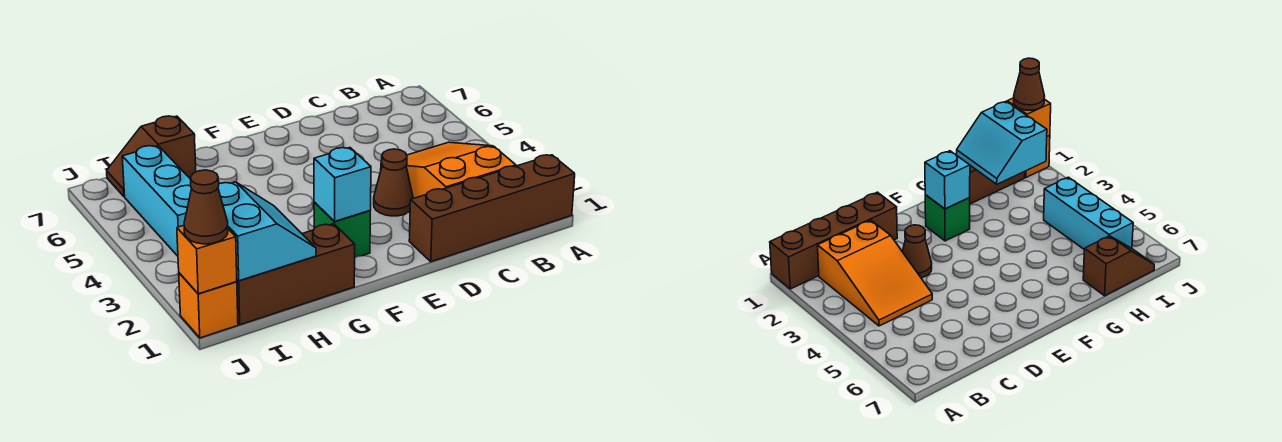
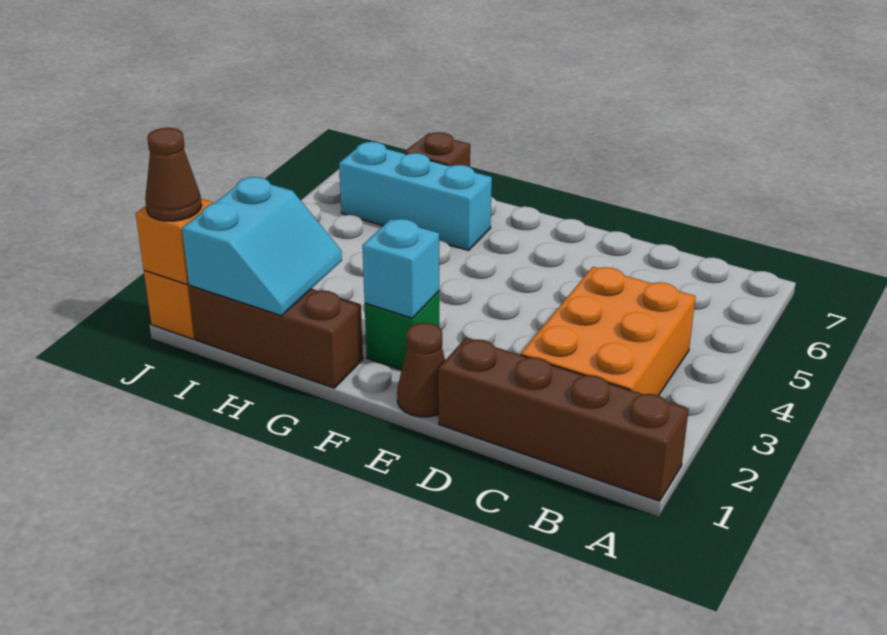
orange slope B2:C4 level 1 top 2 -> orange brick B2:C4 level 1
brown cone D3 level 1 -> brown cone E1 level 1
cyan brick I4:I6 level 1 -> cyan brick G6:I6 level 1

